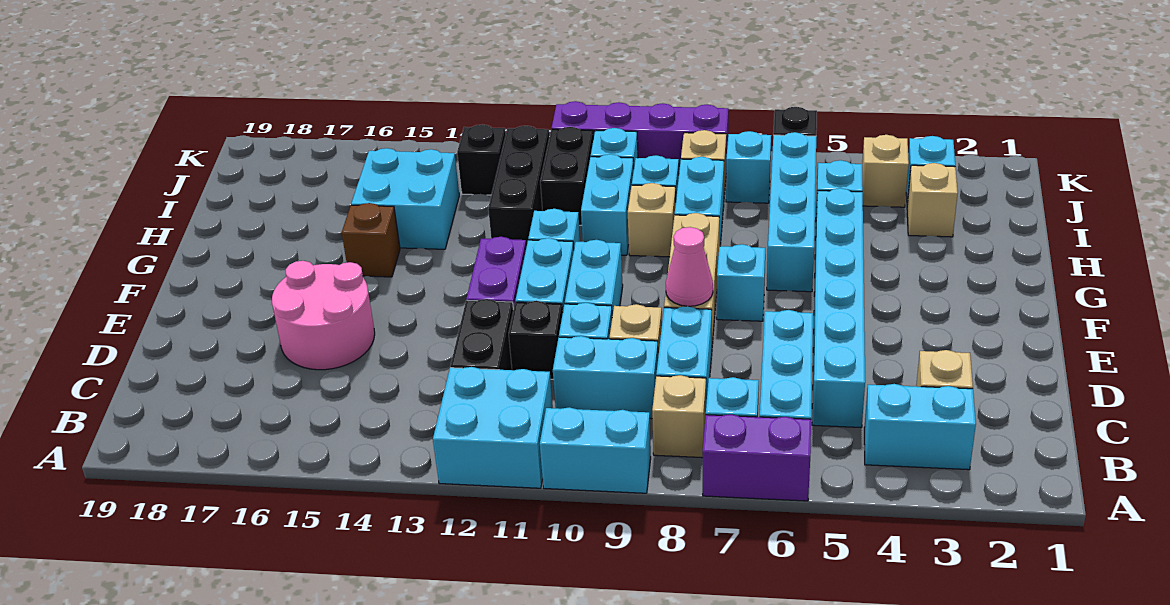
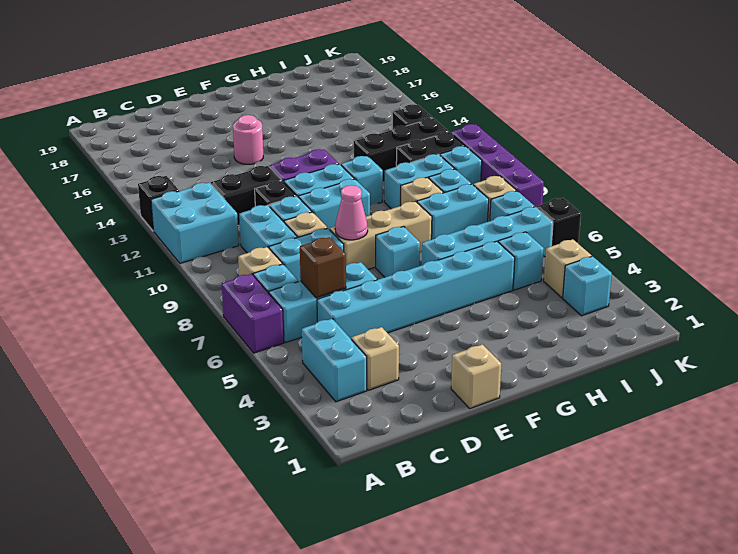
cyan brick A9:A10 level 1 -> none
none -> black brick A13 level 1
pink round brick D15:E16 level 1 -> pink round brick E15 level 1
brown brick G15 level 1 -> brown brick C6 level 2
cyan brick H14:I15 level 1 -> none
tan brick I3 level 1 -> tan brick E1 level 1

